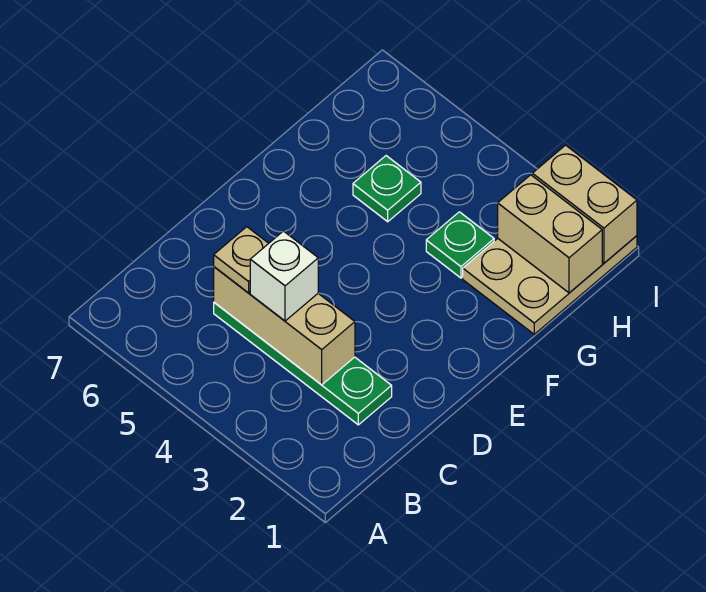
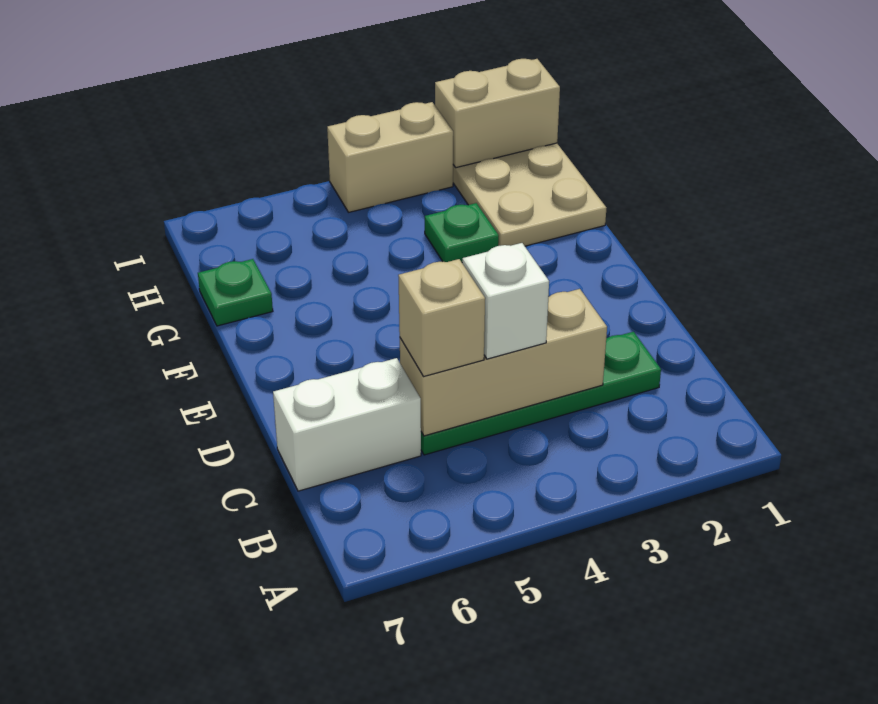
tan plate C5 level 3 -> tan brick C5 level 3
none -> white brick C6:C7 level 1
green plate G5 level 1 -> green plate G7 level 1
tan brick H1:H2 level 2 -> tan brick I3:I4 level 1

